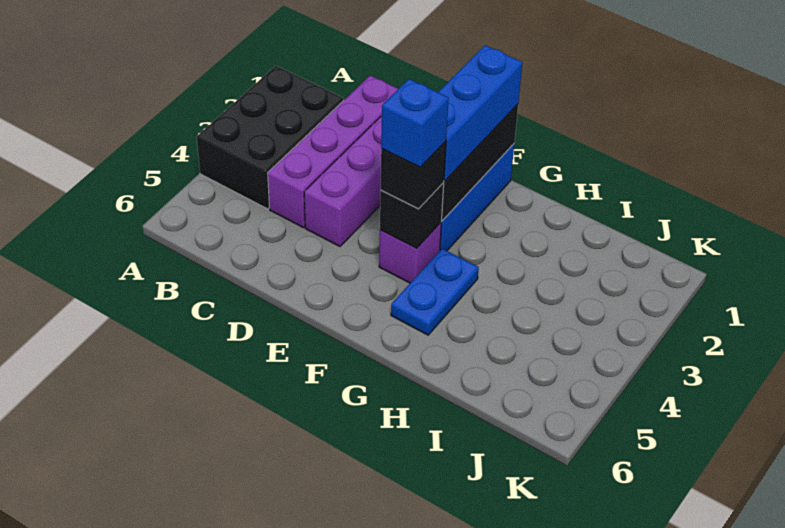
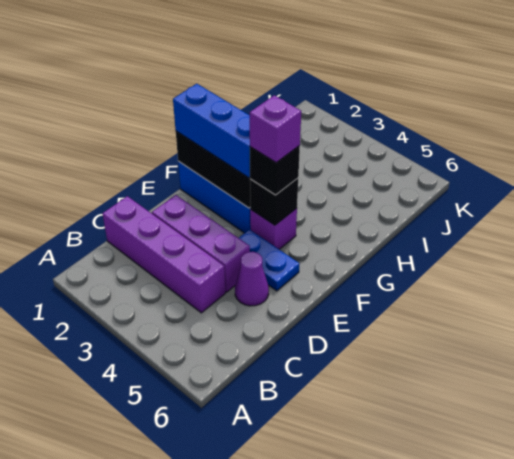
black brick A2:B4 level 1 -> none
none -> purple cone D5 level 1
blue brick F4 level 4 -> purple brick F4 level 4
blue plate G4:G5 level 1 -> blue plate E4:E5 level 1

